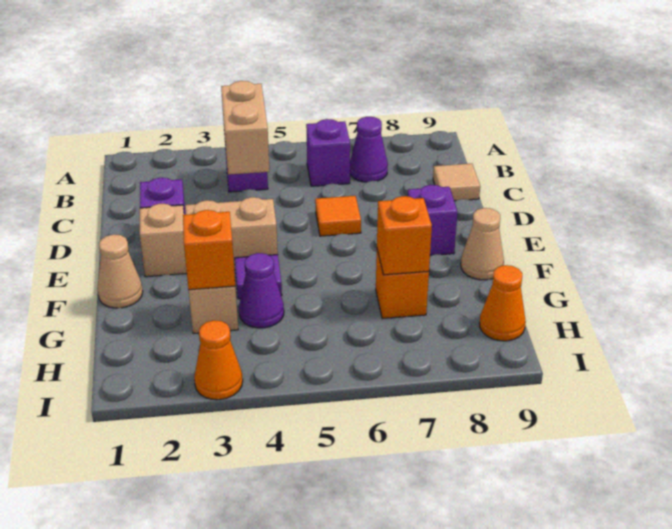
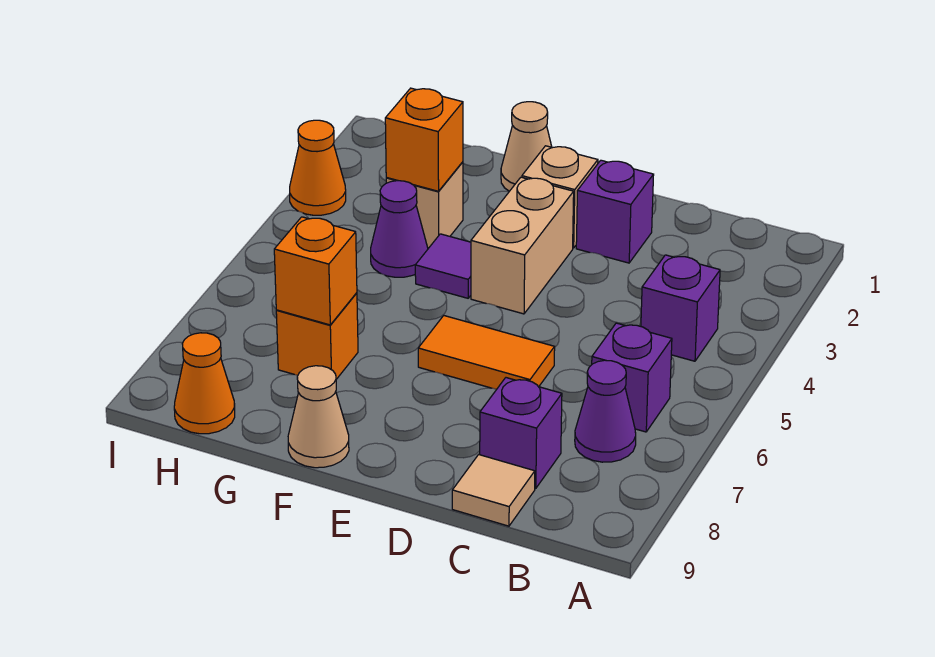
tan brick B4:C4 level 2 -> none
orange tile D6 level 1 -> orange tile D6:E6 level 1
purple brick E8 level 1 -> purple brick C8 level 1

